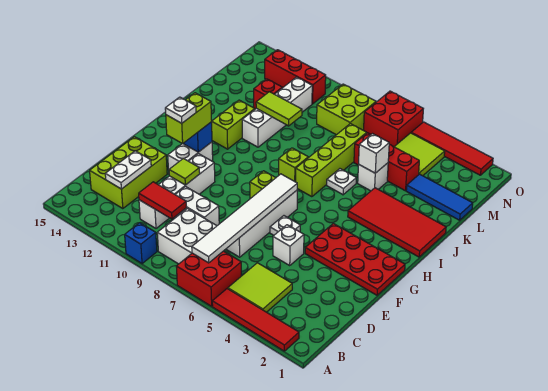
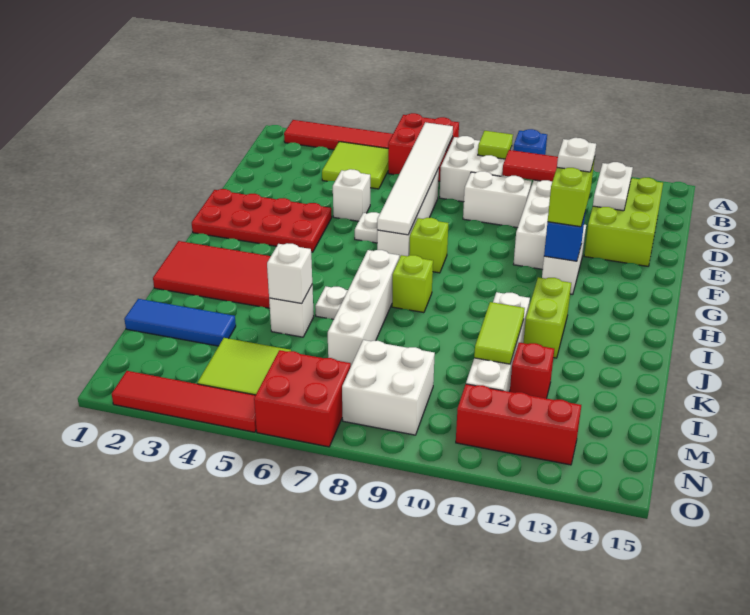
lime tile E11 level 2 -> lime tile B9 level 2
lime brick I7:L7 level 1 -> white brick I7:L7 level 1
lime tile K10:K11 level 2 -> lime tile K11:L11 level 2
red brick L4:L6 level 1 -> none
lime brick M8:N9 level 1 -> white brick M8:N9 level 1

